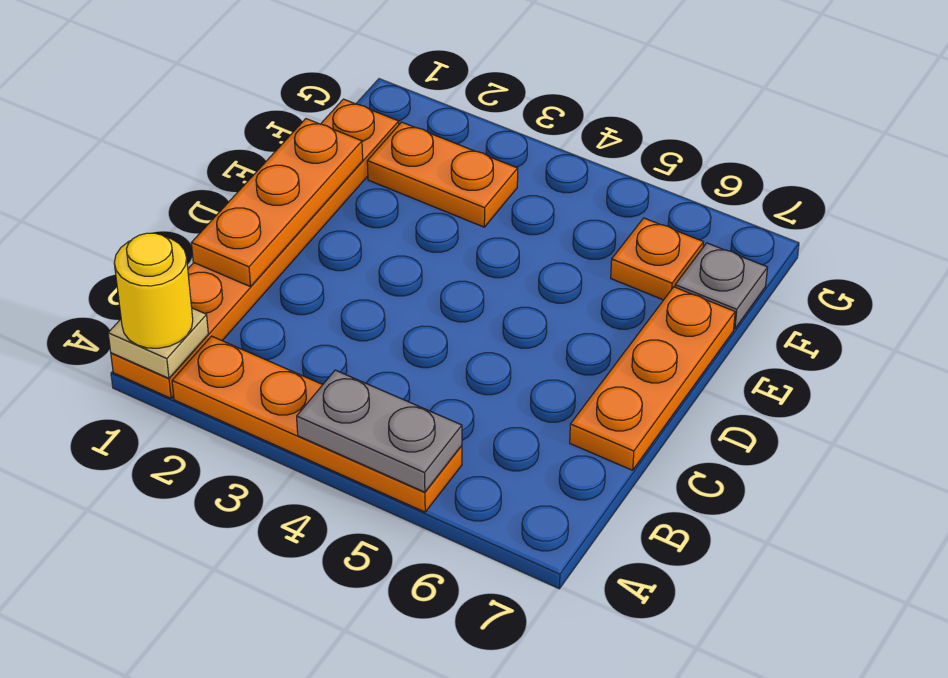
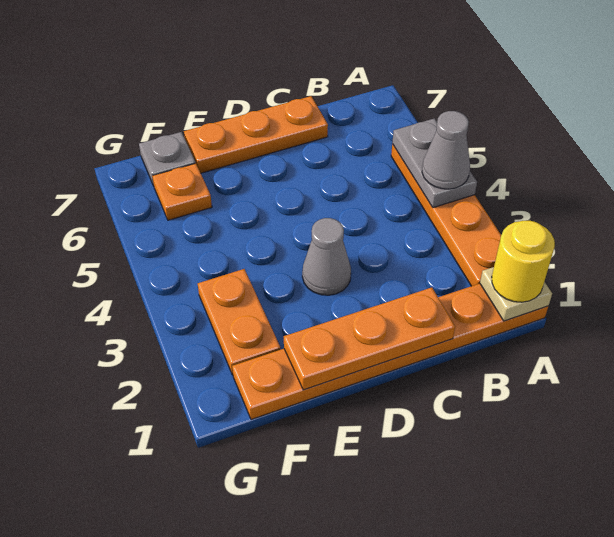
none -> grey cone A4 level 3
none -> grey cone D3 level 1

